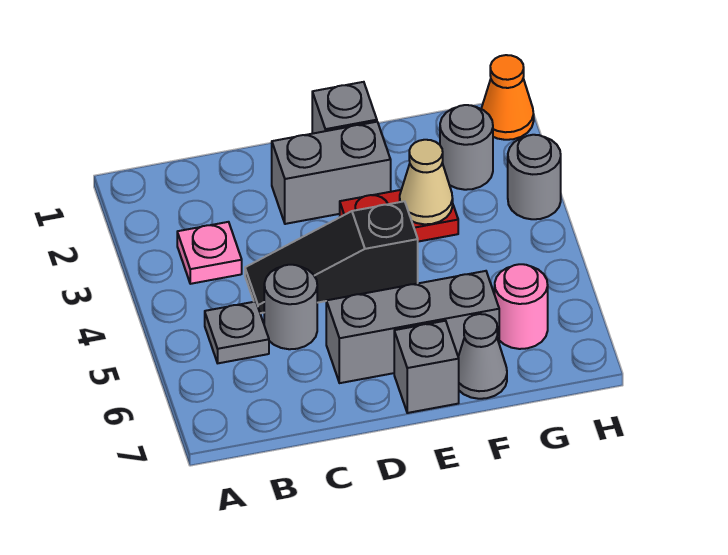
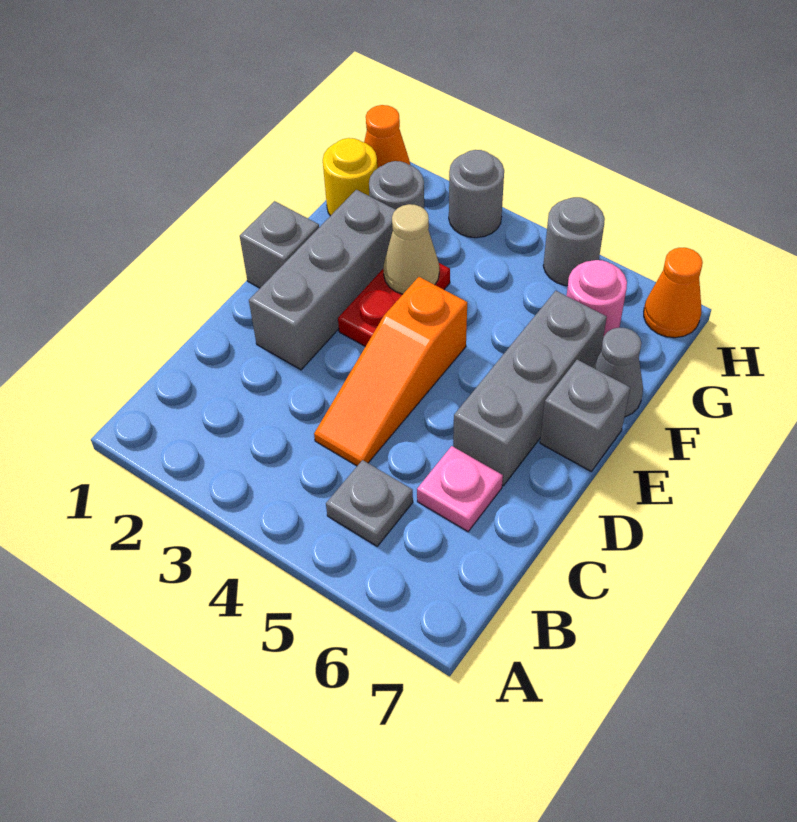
pink plate B3 level 1 -> pink plate C6 level 1
black slope C4:E4 level 1 top E -> orange slope C4:E4 level 1 top E
grey round brick C5 level 1 -> grey round brick H5 level 1
grey brick D2:E2 level 1 -> grey brick D2:F2 level 1
none -> yellow round brick G1 level 1
none -> orange cone H7 level 1

